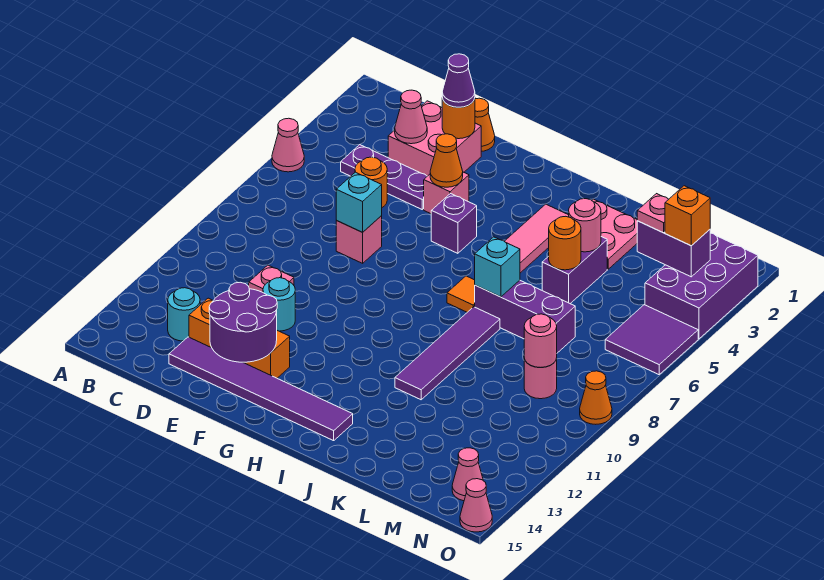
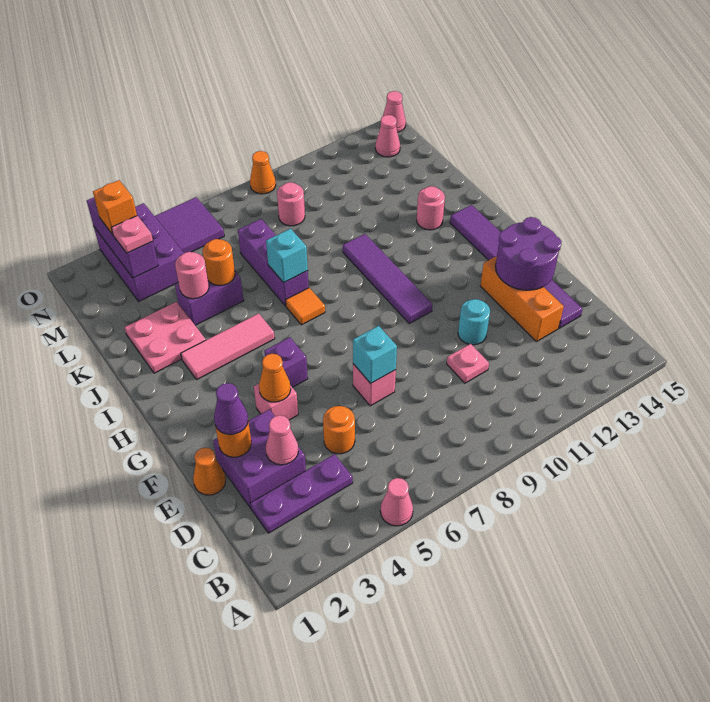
purple plate C4:E4 level 1 -> purple plate C2:C4 level 1
cyan round brick C13 level 1 -> none
pink brick D2:E3 level 1 -> purple brick D2:E3 level 1
purple tile J8:J11 level 1 -> purple tile G10:J10 level 1
purple brick M3:N3 level 2 -> purple brick M3:O3 level 2
pink round brick M9 level 2 -> pink round brick J13 level 1
purple brick N2:O4 level 1 -> purple brick M3:O4 level 1

